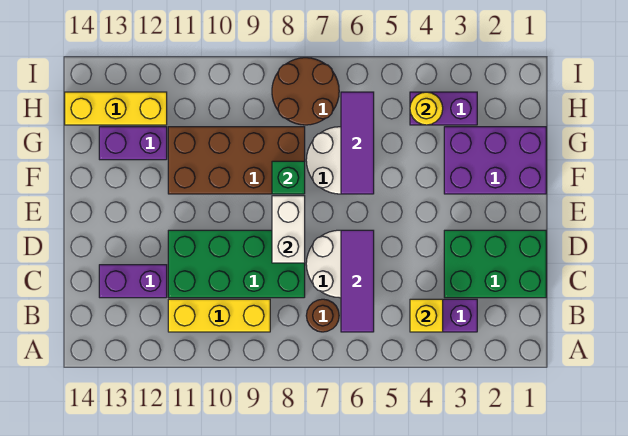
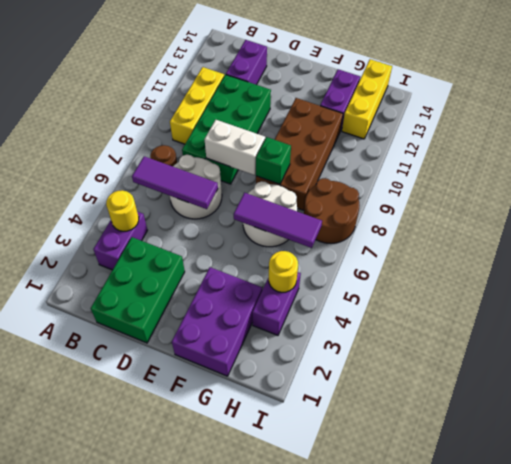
yellow brick B4 level 2 -> yellow round brick B4 level 2

